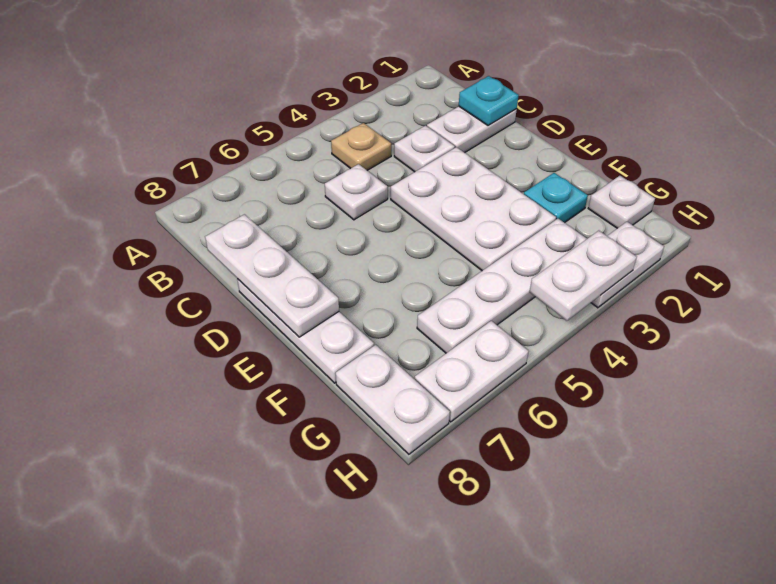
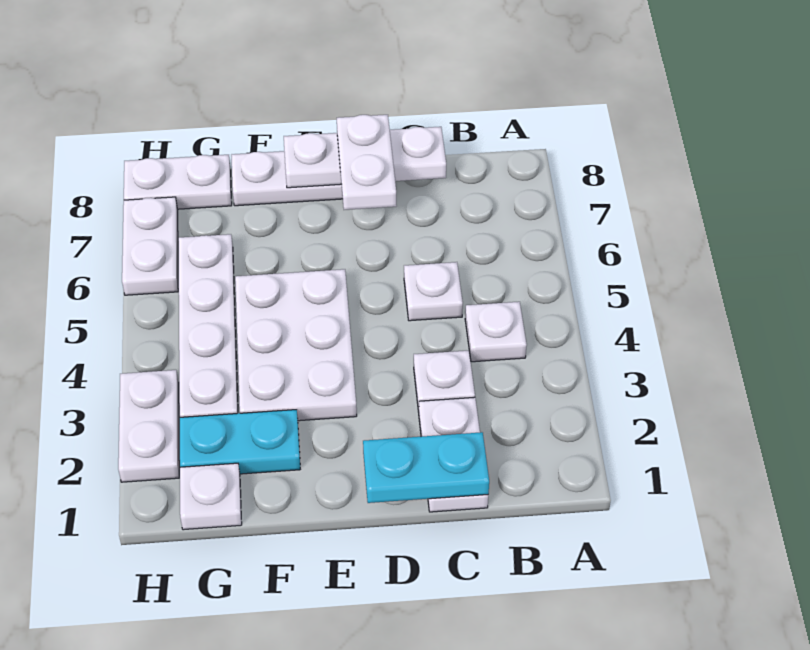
tan plate B4 level 1 -> white plate B4 level 1
cyan plate C1 level 2 -> cyan plate C1:D1 level 2
white plate D3:F4 level 1 -> white plate E3:F5 level 1
cyan plate F2 level 1 -> cyan plate F2:G2 level 1
white plate H3:H4 level 2 -> white plate D7:D8 level 3

